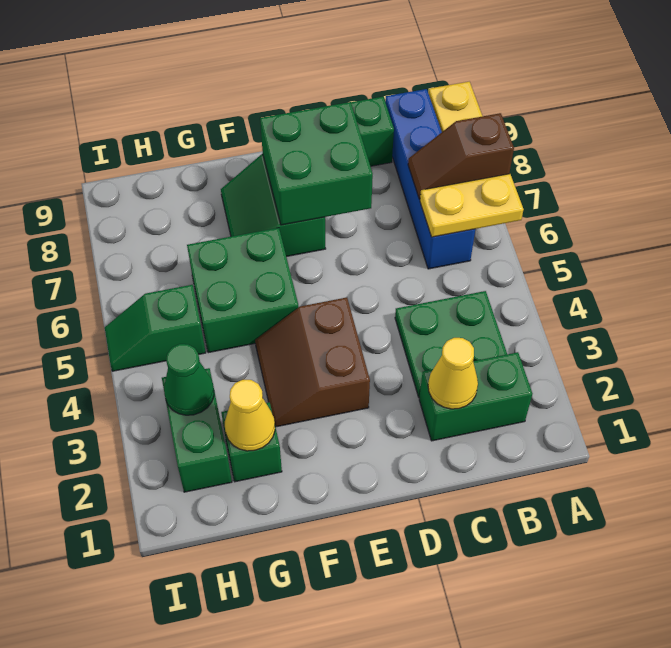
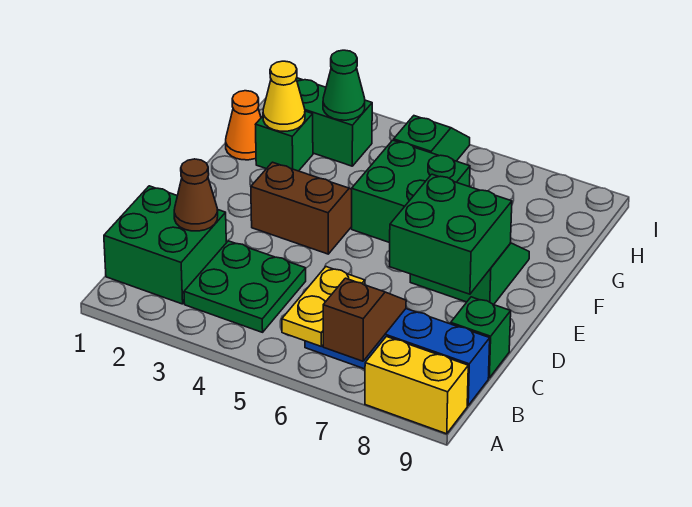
green brick B2:C2 level 1 -> green brick B1:C2 level 1
yellow cone C2 level 2 -> brown cone C2 level 2
none -> orange cone G1 level 1

